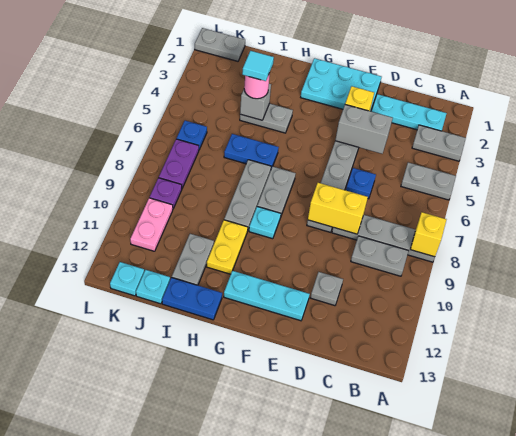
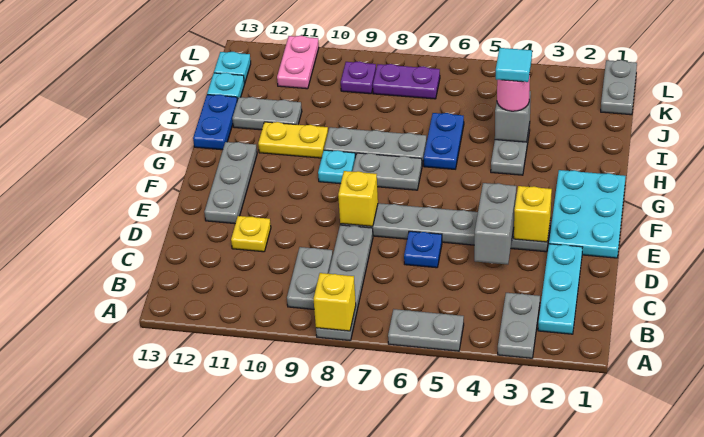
grey plate A5:B5 level 1 -> grey plate A5:A6 level 1
yellow brick D8:E8 level 2 -> yellow brick E8 level 2
grey plate D11 level 1 -> yellow plate D11 level 1
cyan plate E12:G12 level 1 -> grey plate E12:G12 level 1
blue plate K6 level 1 -> none
pink plate K10:K11 level 1 -> pink plate K11:L11 level 1

